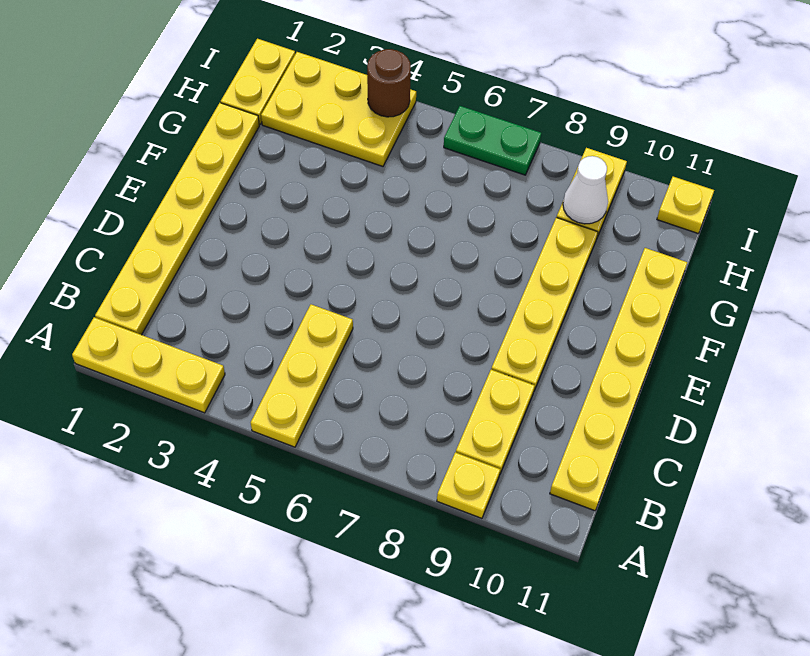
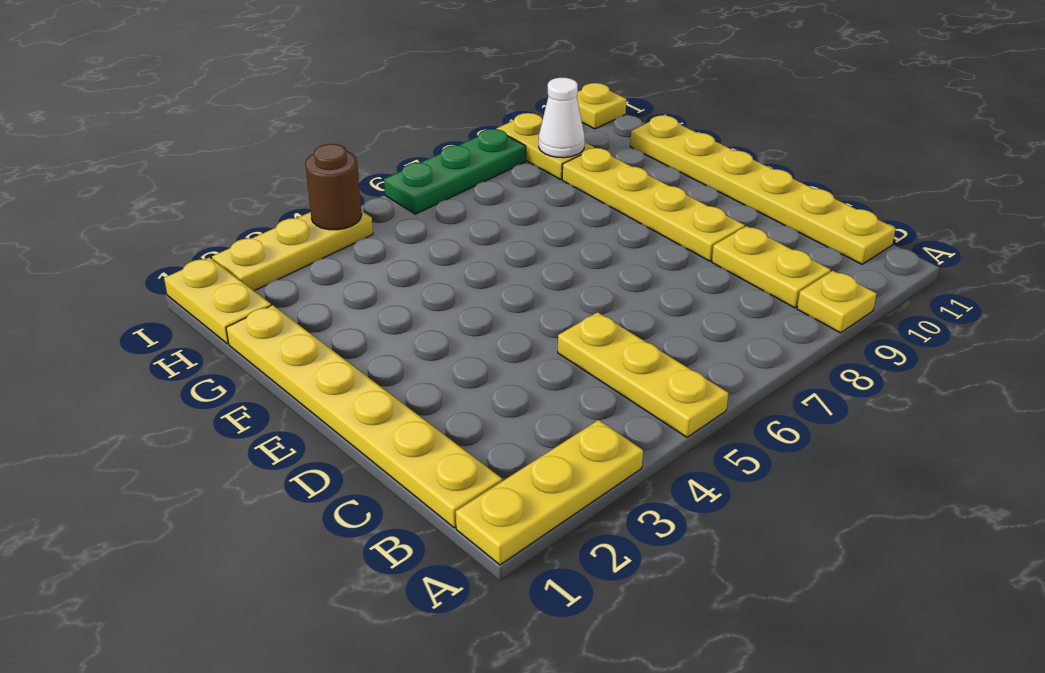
yellow plate H2:I4 level 1 -> yellow plate I2:I4 level 1
green plate I6:I7 level 1 -> green plate I6:I8 level 1

